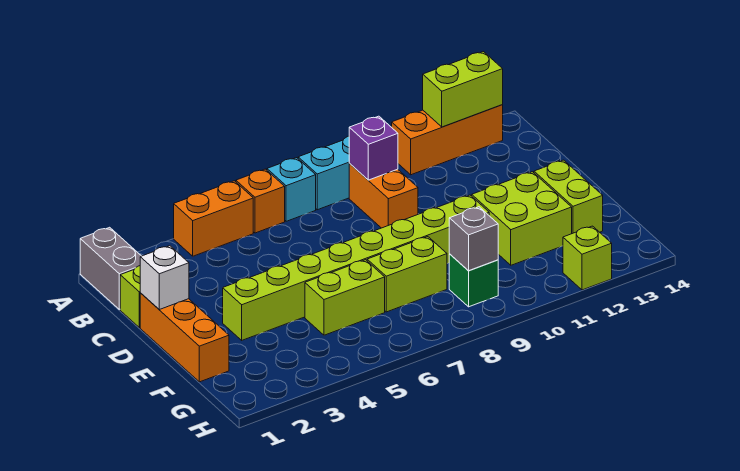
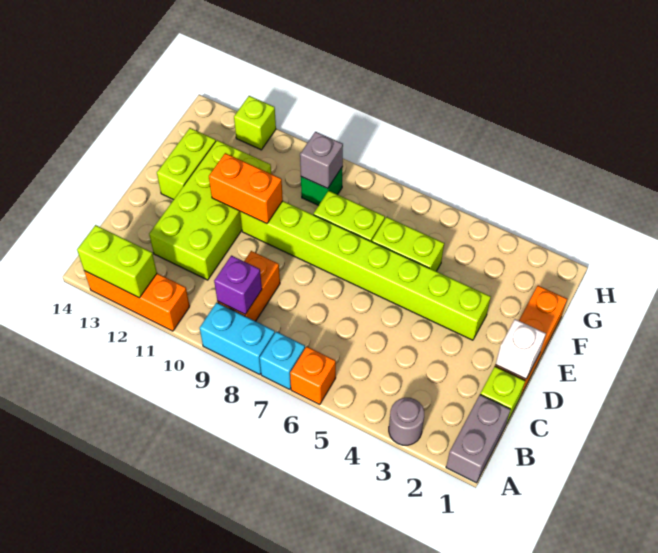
none -> grey round brick A3 level 1
orange brick A4:A5 level 1 -> orange brick E10:E11 level 2
lime brick E11:F12 level 1 -> lime brick C11:F12 level 1

